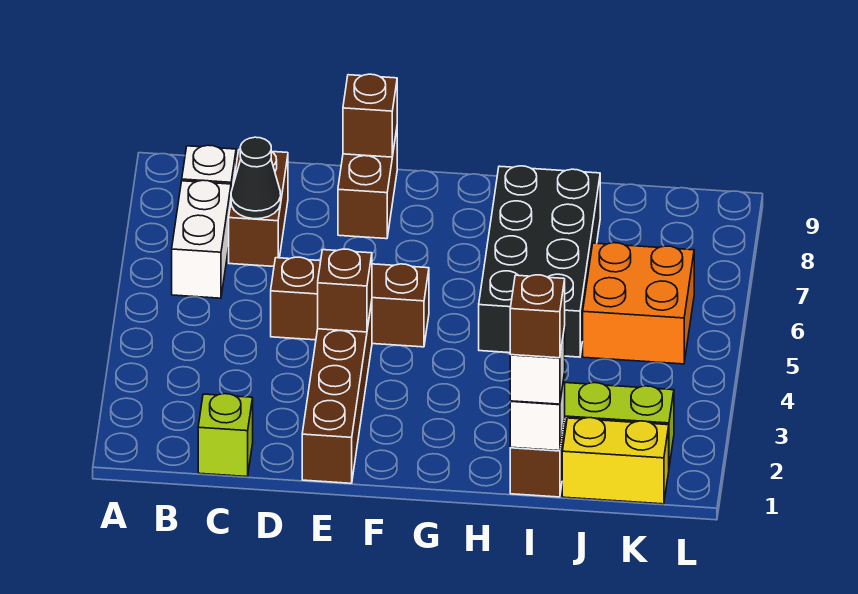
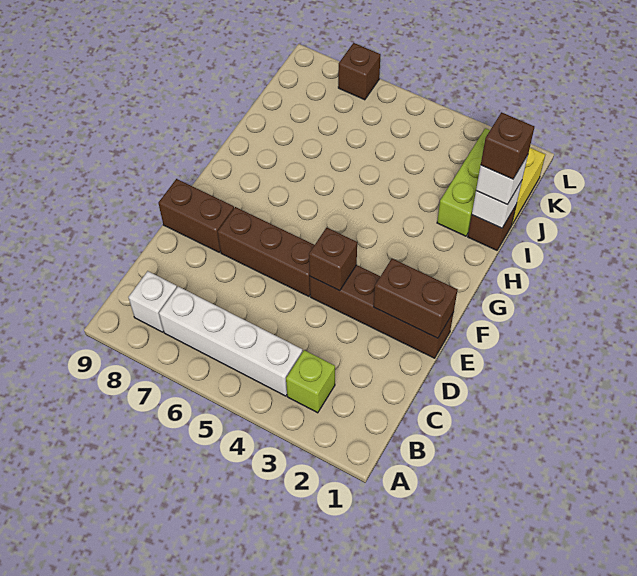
white brick B6:B7 level 1 -> white brick B4:B7 level 1
lime brick C1 level 1 -> lime brick B3 level 1
brown brick C7:C8 level 1 -> brown brick E1:E2 level 2
black cone C7 level 2 -> none
brown brick D5:F5 level 1 -> brown brick E5:E7 level 1
brown brick E9 level 2 -> brown brick L7 level 1
black brick H5:I8 level 1 -> none
orange brick J5:K6 level 1 -> none

